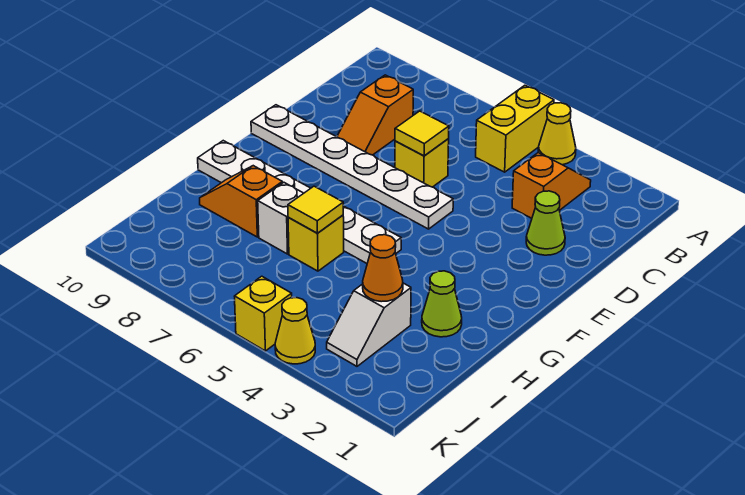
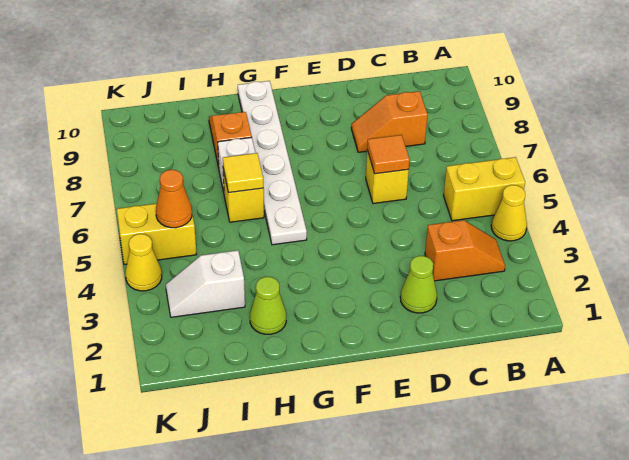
yellow tile D6 level 2 -> orange tile D6 level 2
white plate E5:E10 level 1 -> none
orange cone I3 level 2 -> orange cone J5 level 2
yellow brick K5 level 1 -> yellow brick J5:K5 level 1

